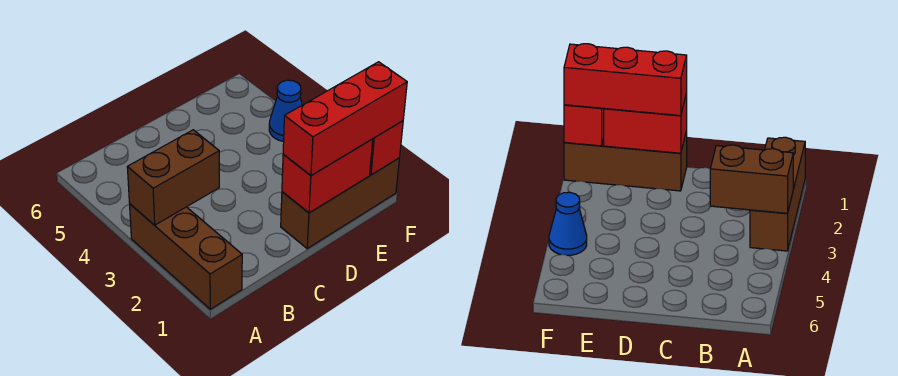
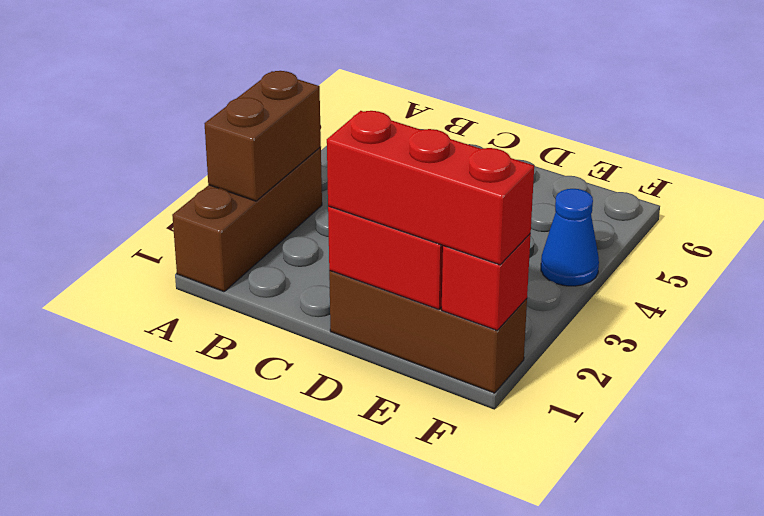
brown brick A3:B3 level 2 -> brown brick A2:A3 level 2

